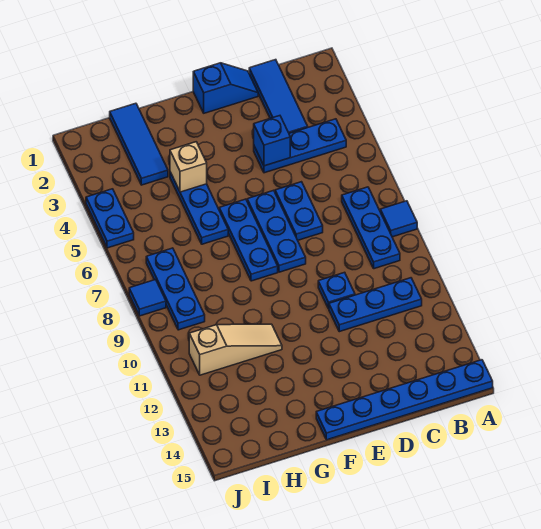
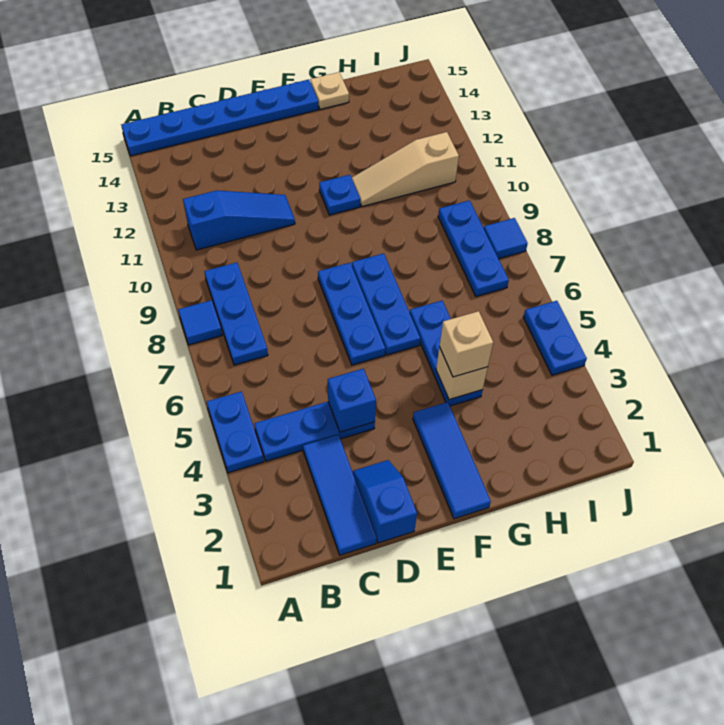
blue plate B11:D11 level 1 -> blue slope B11:D11 level 1 top B
blue slope D1:E1 level 1 top E -> blue slope D1:D2 level 1 top 1
blue plate D6:D7 level 1 -> blue plate A4:A5 level 1
blue plate D10 level 1 -> blue plate F11 level 1
none -> tan brick G4 level 3
none -> tan plate G15 level 1
blue tile H1:H3 level 1 -> blue tile F1:F3 level 1

